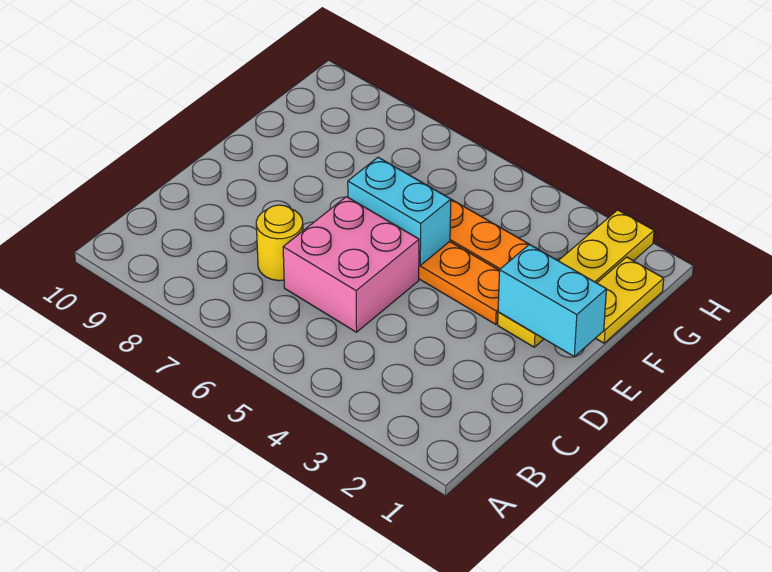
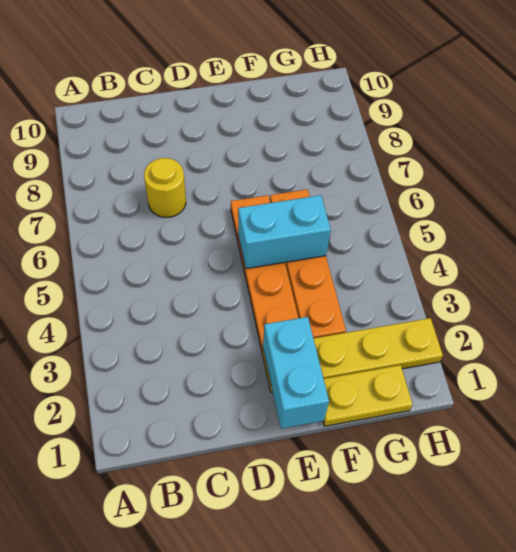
pink brick C5:D6 level 1 -> none
cyan brick E5:E6 level 2 -> cyan brick E5:F5 level 2

